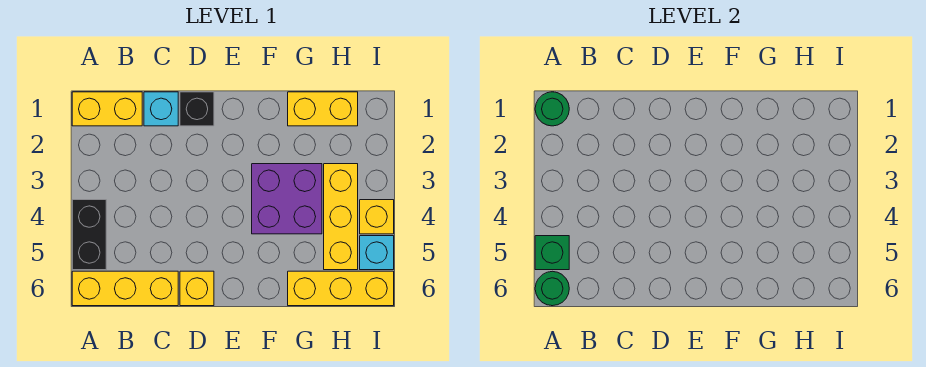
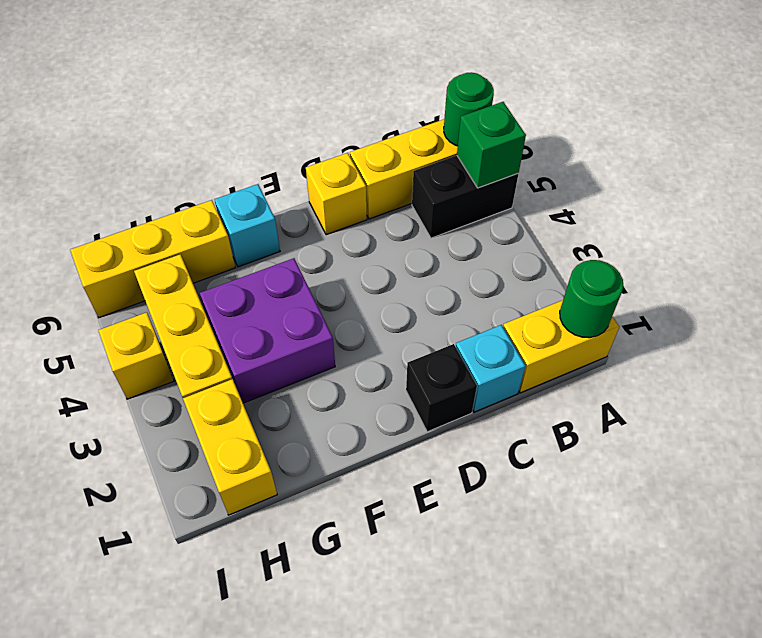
black brick A4:A5 level 1 -> black brick A5:B5 level 1
yellow brick G1:H1 level 1 -> yellow brick H1:H2 level 1
cyan brick I5 level 1 -> cyan brick F6 level 1

